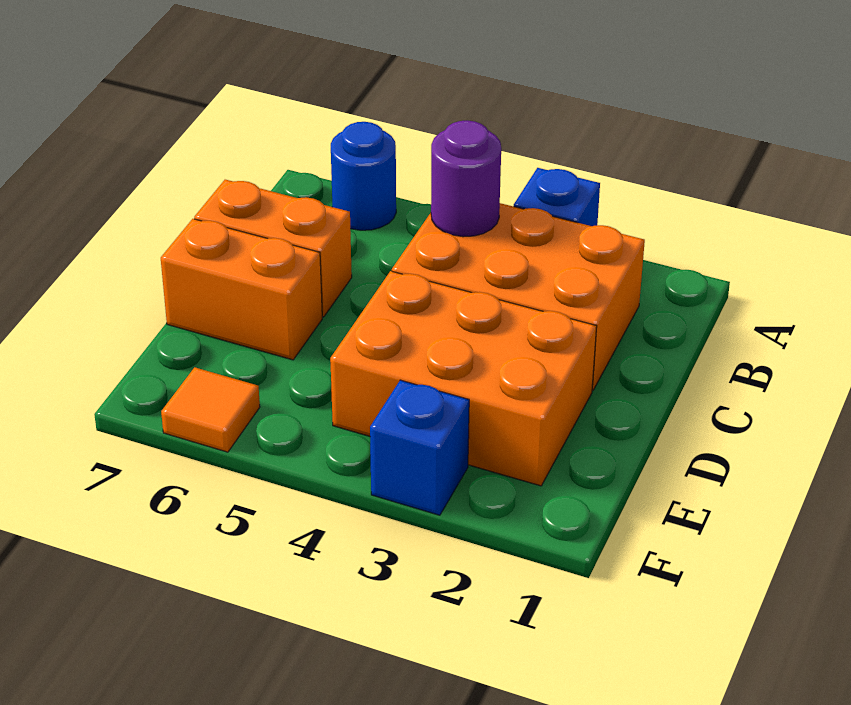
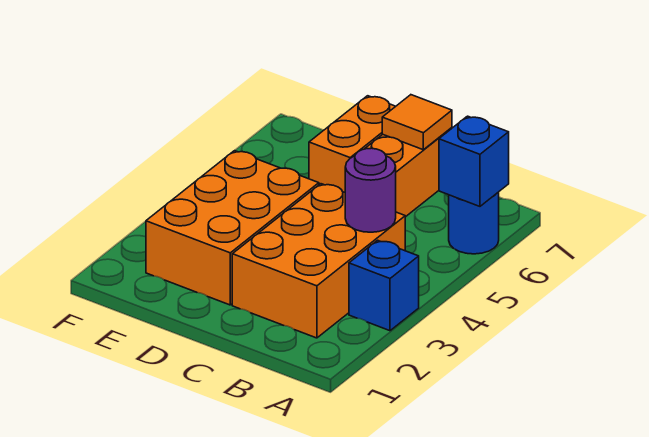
blue brick F3 level 1 -> blue brick A6 level 2
orange tile F6 level 1 -> orange tile C7 level 2

